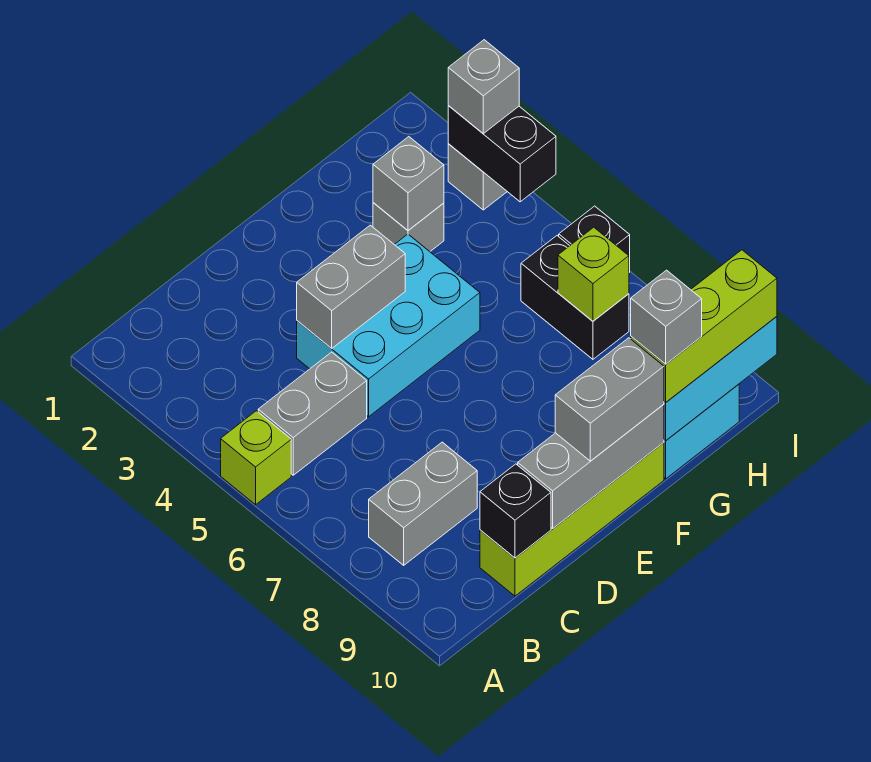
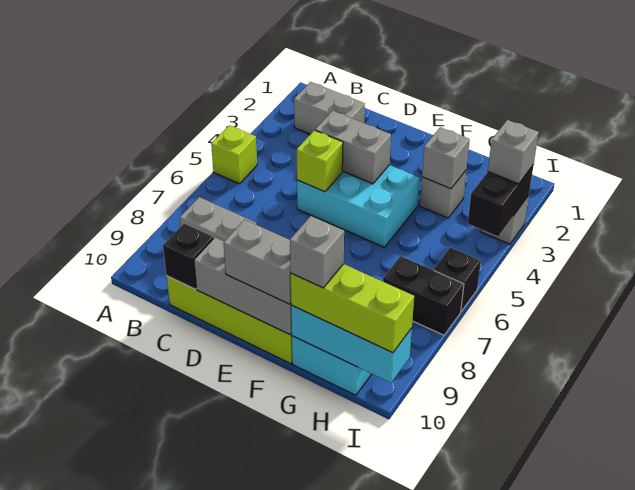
grey brick B5:C5 level 1 -> grey brick B2:C2 level 1
black brick H6:H7 level 1 -> black brick H7:I7 level 1
lime brick H7 level 2 -> lime brick D5 level 2

